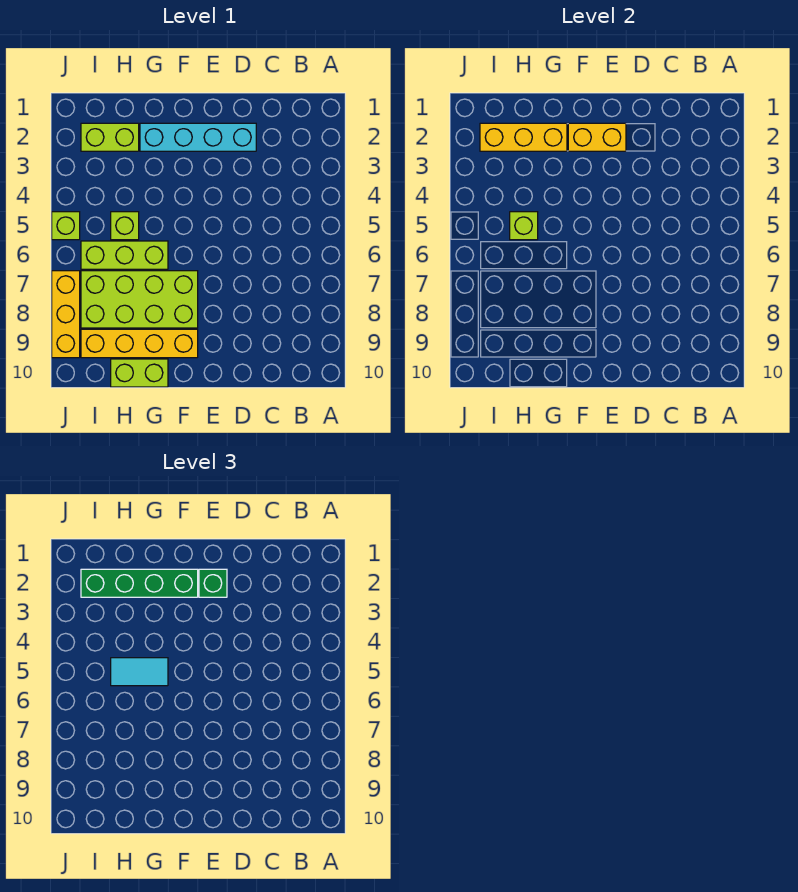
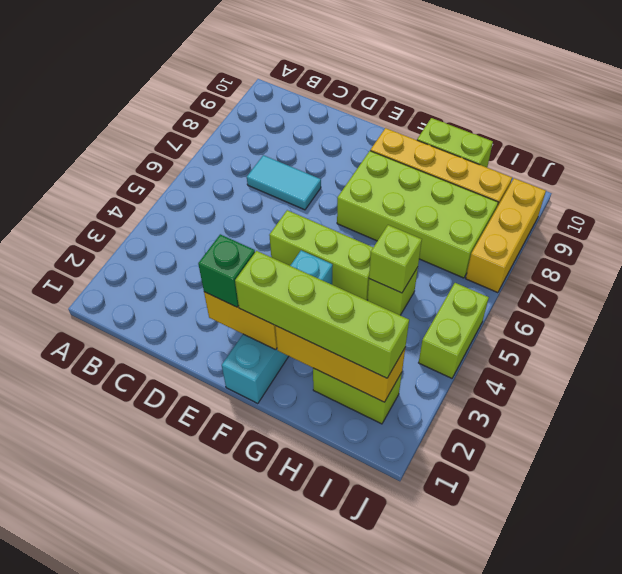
cyan brick D2:G2 level 1 -> cyan brick F1:F4 level 1
green brick F2:I2 level 3 -> lime brick F2:I2 level 3
cyan tile G5:H5 level 3 -> cyan tile C7:D7 level 1
lime brick G6:I6 level 1 -> lime brick E5:G5 level 1
lime brick J5 level 1 -> lime brick J4:J5 level 1

